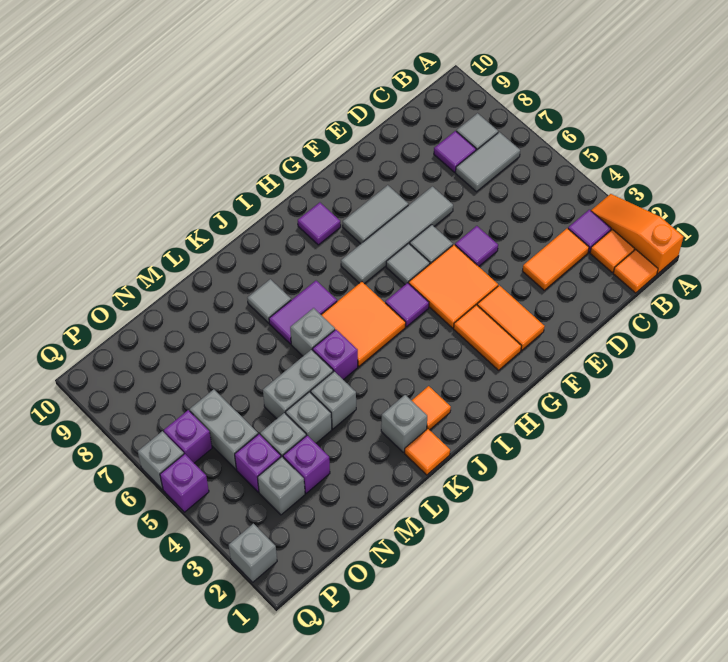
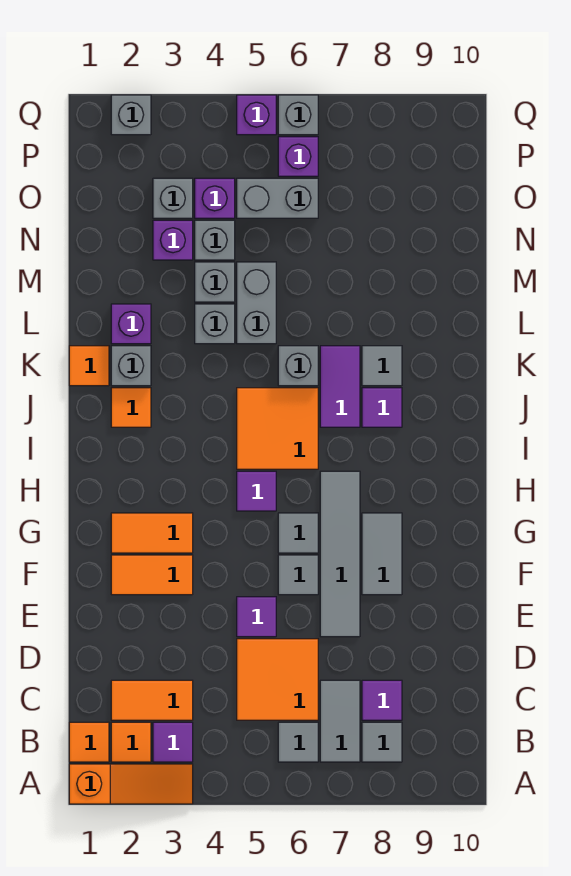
none -> grey tile B6 level 1
orange tile C3:D3 level 1 -> orange tile C2:C3 level 1
orange tile F4:G5 level 1 -> orange tile C5:D6 level 1
purple tile H9 level 1 -> purple tile J8 level 1
purple brick K5 level 1 -> purple brick L2 level 1

